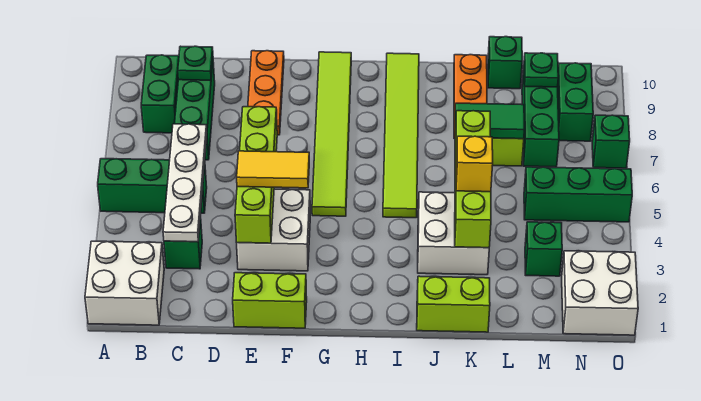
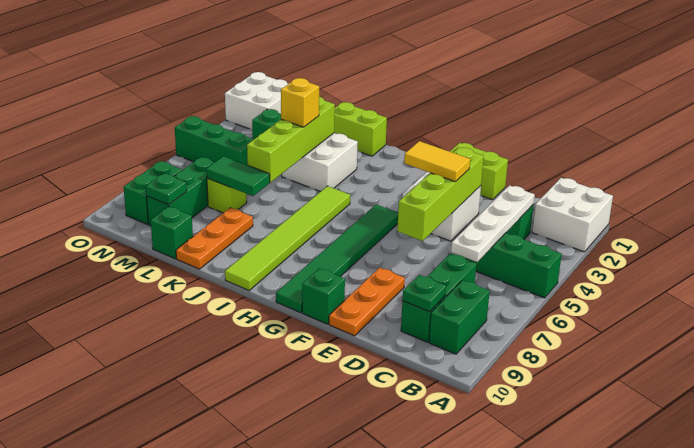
lime tile G5:G10 level 1 -> green tile G5:G10 level 1
green brick O7 level 1 -> green brick F10 level 1

